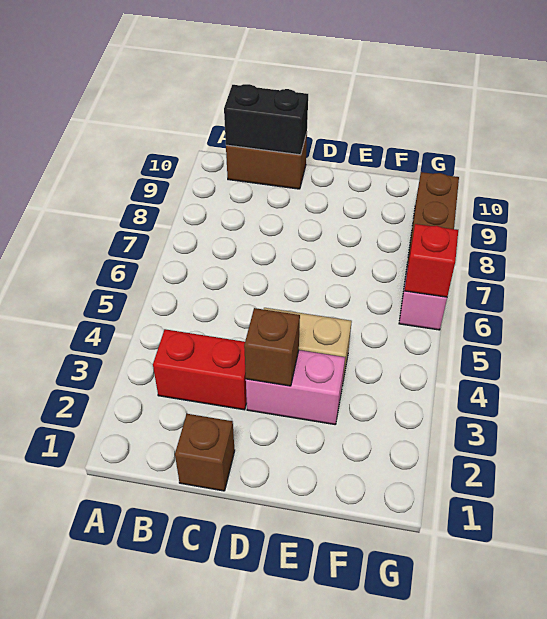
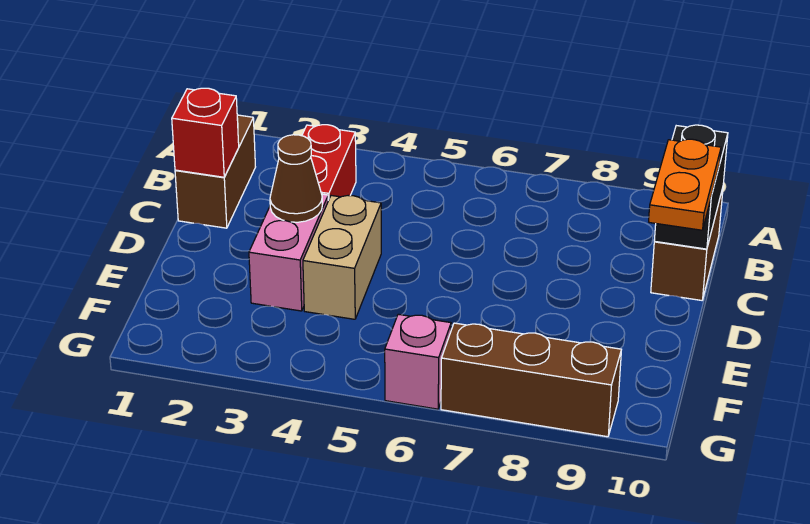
brown brick C1 level 1 -> brown brick B1:C1 level 1
none -> orange plate C10:D10 level 3
brown brick D3 level 2 -> brown cone D3 level 2
red brick G6 level 2 -> red brick C1 level 2

